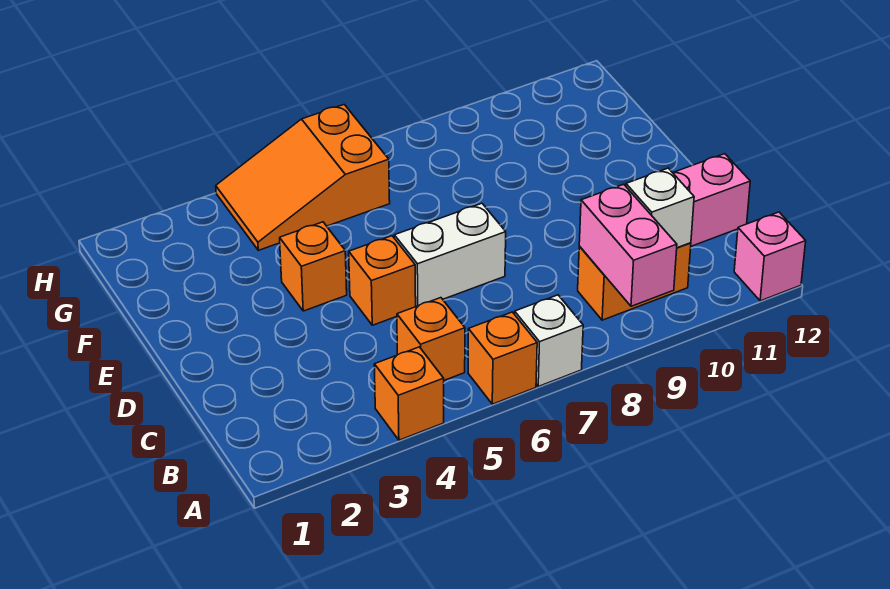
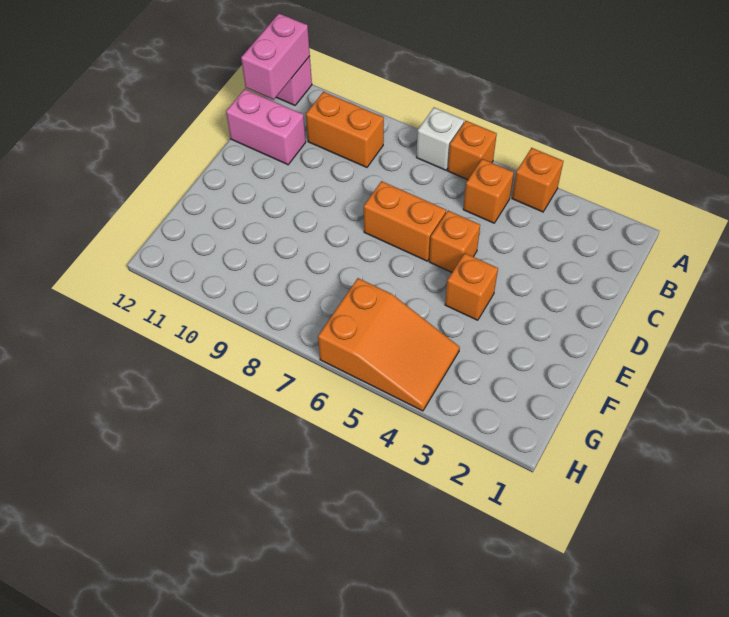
pink brick A9:B9 level 2 -> pink brick A12:B12 level 2
white brick B10 level 2 -> none
white brick D6:D7 level 1 -> orange brick D6:D7 level 1

